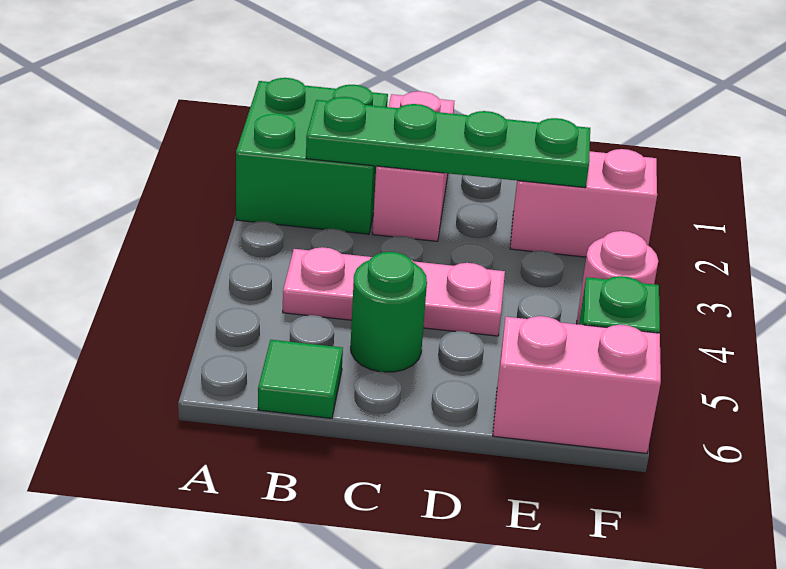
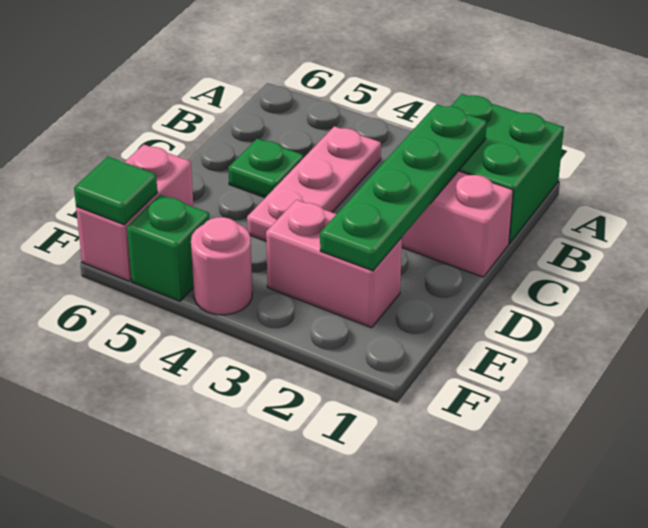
green tile B6 level 1 -> green tile F6 level 2
green round brick C5 level 1 -> green plate C5 level 1
pink brick E2:F2 level 1 -> pink brick E2:E3 level 1

